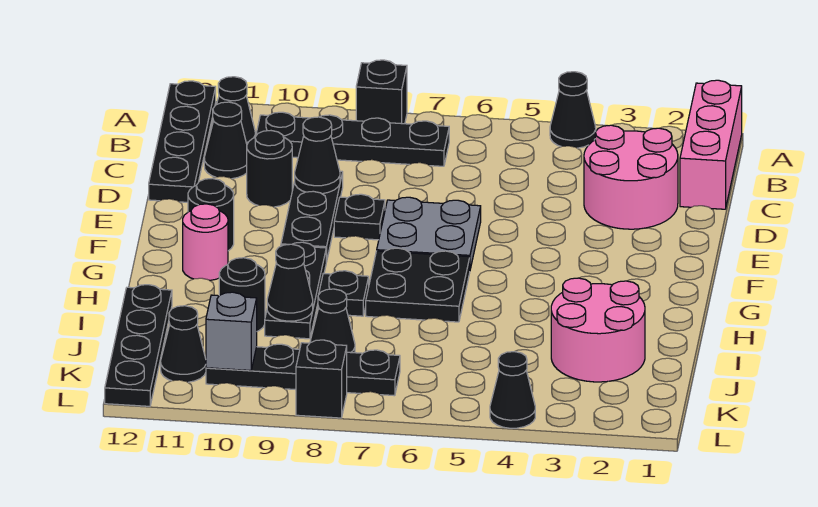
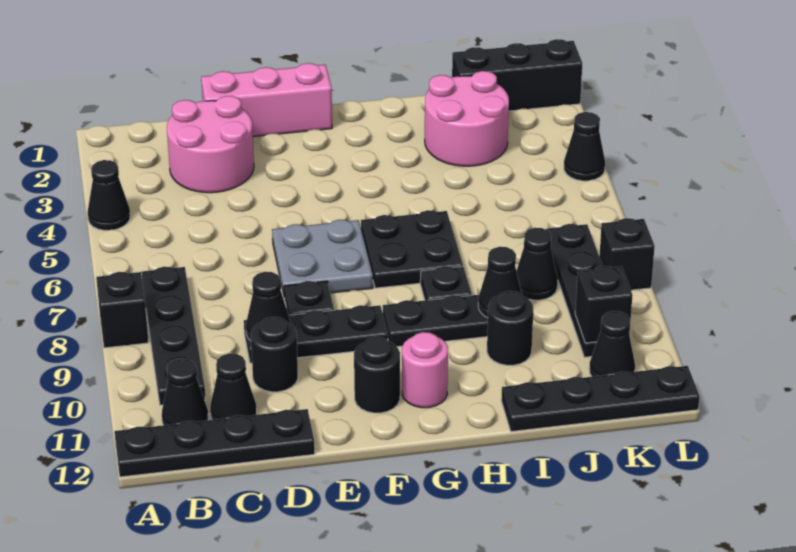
pink brick A1:C1 level 1 -> pink brick D1:F1 level 1
none -> black brick J1:L1 level 1
grey brick K10 level 2 -> black brick K10 level 2

